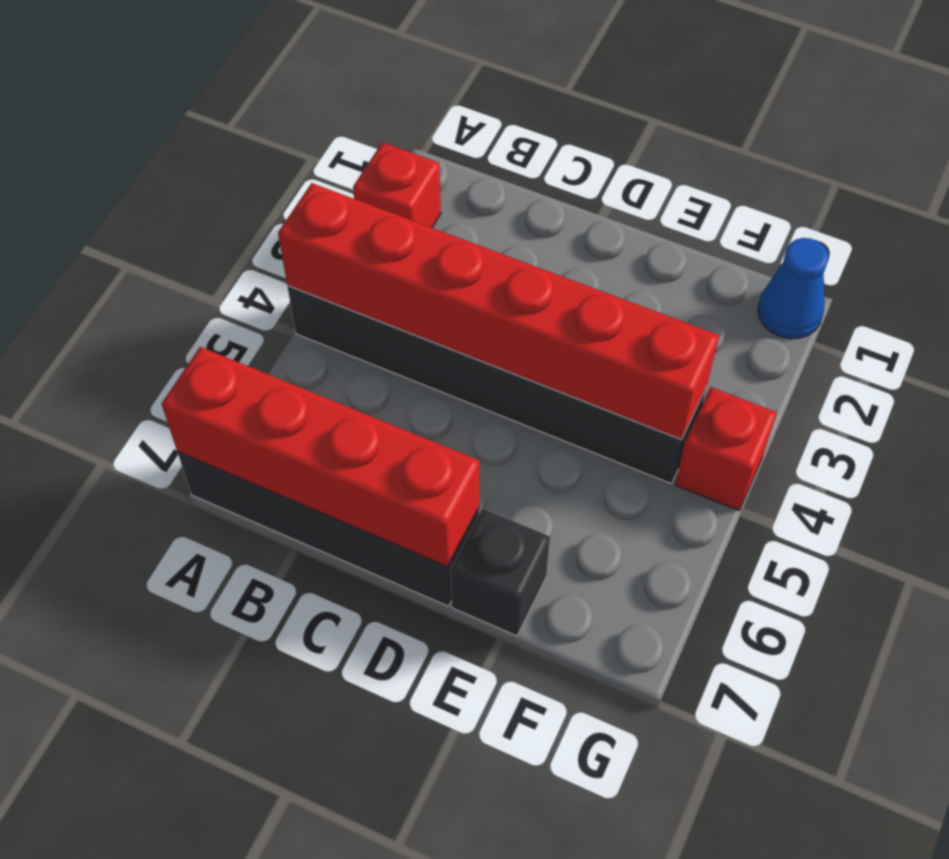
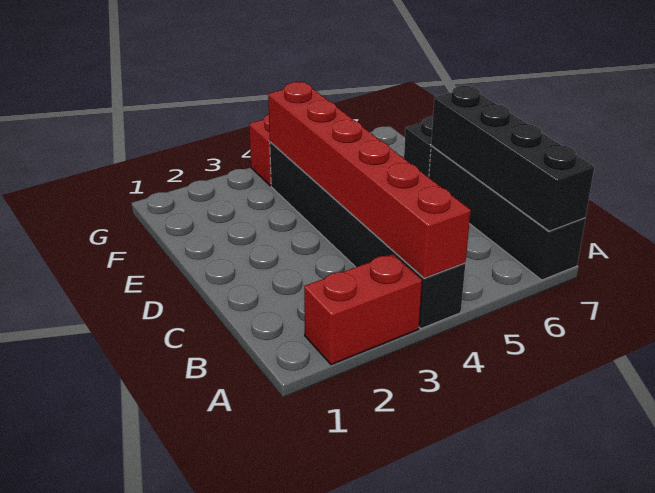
red brick A2 level 1 -> red brick A2:A3 level 1
red brick A7:D7 level 2 -> black brick A7:D7 level 2
blue cone G1 level 1 -> none

